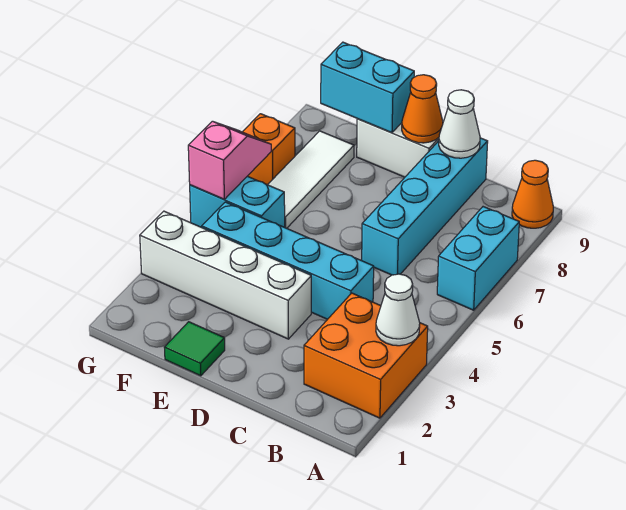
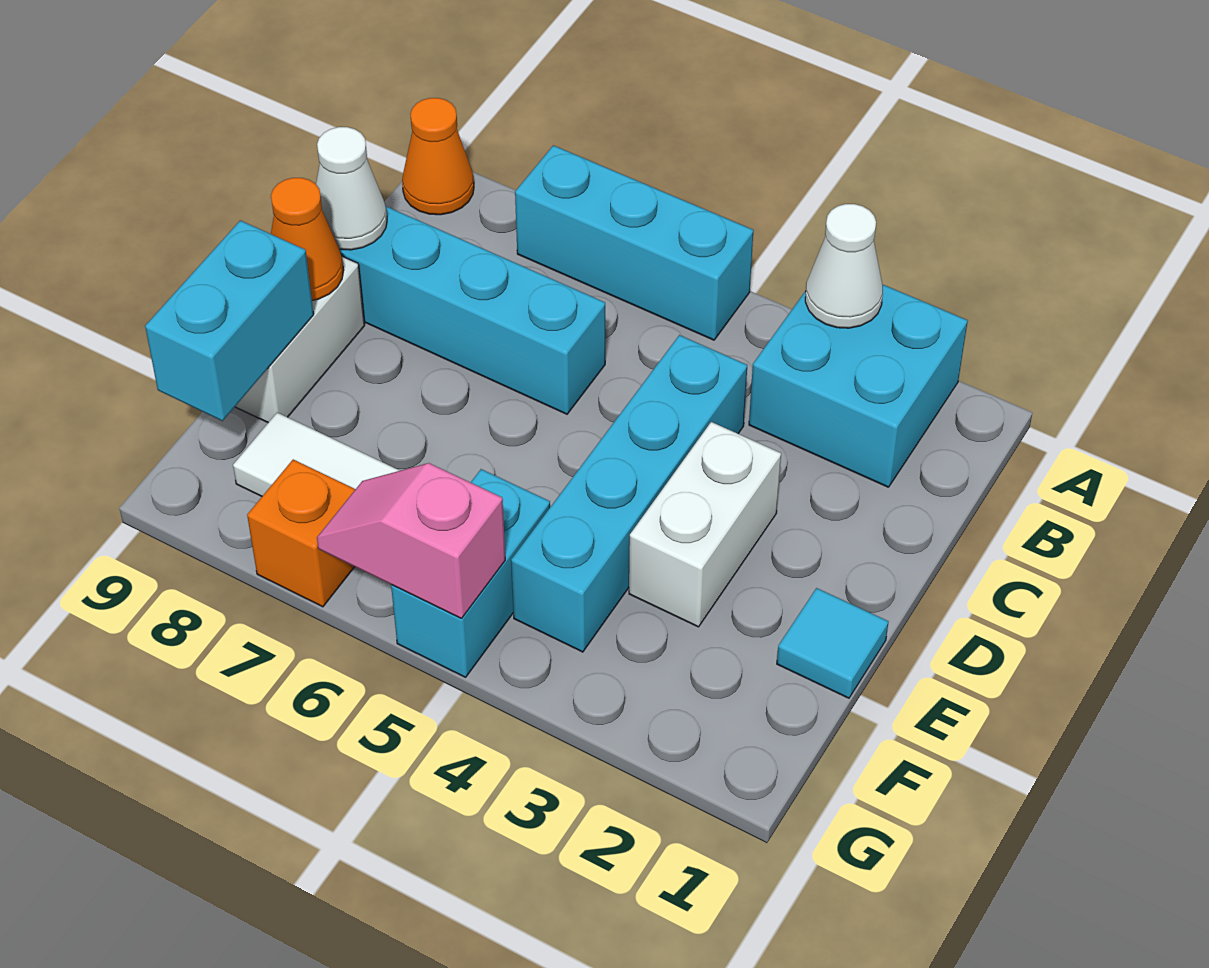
orange brick A2:B3 level 1 -> cyan brick A2:B3 level 1
cyan brick A6:A7 level 1 -> cyan brick A5:A7 level 1
white brick D3:G3 level 1 -> white brick D3:E3 level 1
green tile E1 level 1 -> cyan tile E1 level 1

